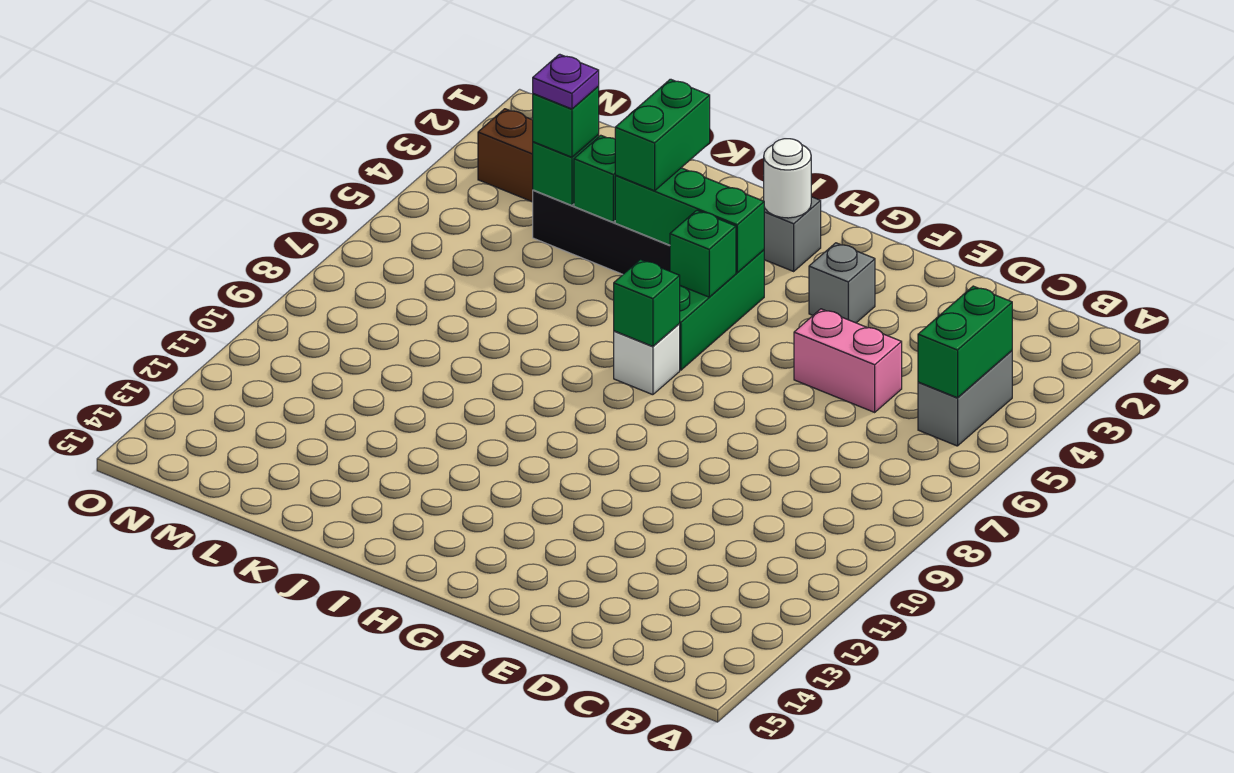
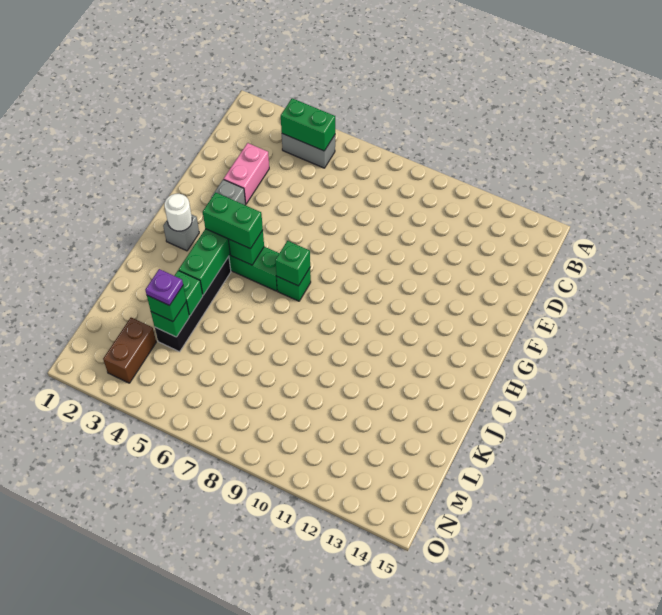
pink brick D5:E5 level 1 -> pink brick D3:E3 level 1
white brick H7 level 1 -> green brick H7 level 1
green brick J3:J4 level 3 -> green brick H4:H5 level 3

